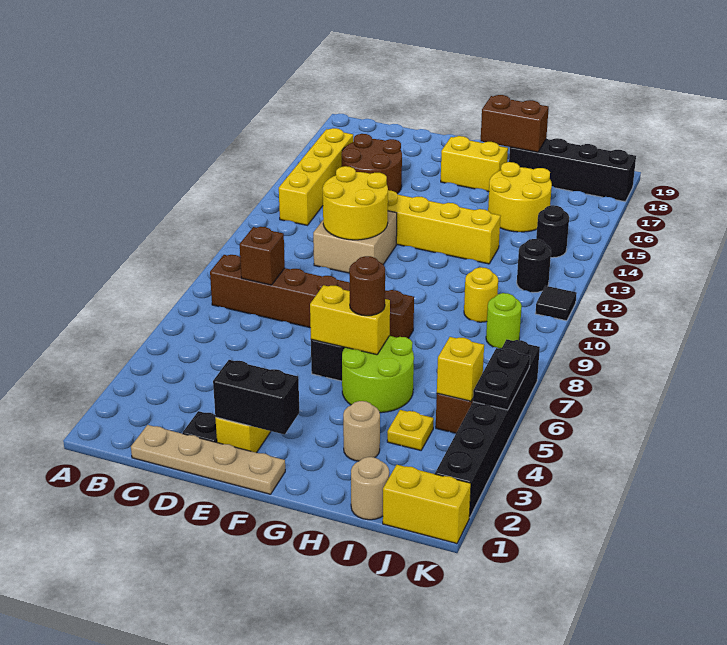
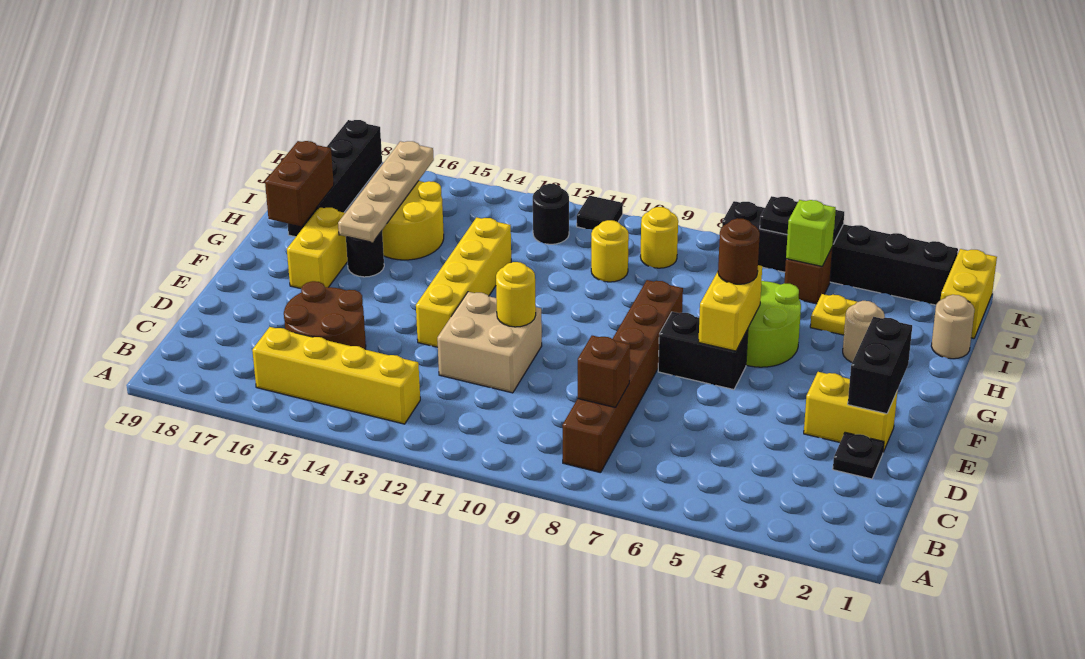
tan plate C1:F1 level 1 -> tan plate G16:J16 level 2
yellow round brick D11:E12 level 2 -> yellow round brick E11 level 2
yellow brick J5 level 2 -> lime brick J5 level 2
lime round brick J9 level 1 -> yellow round brick J9 level 1
black round brick J14 level 1 -> black round brick G16 level 1

